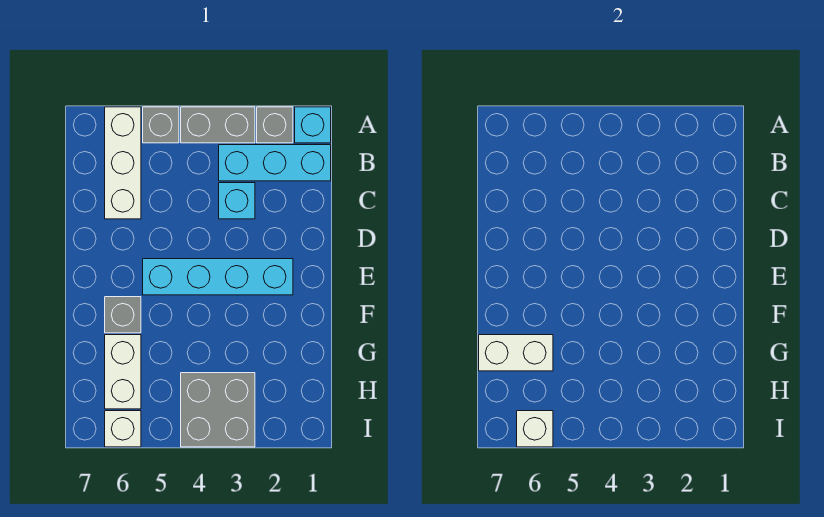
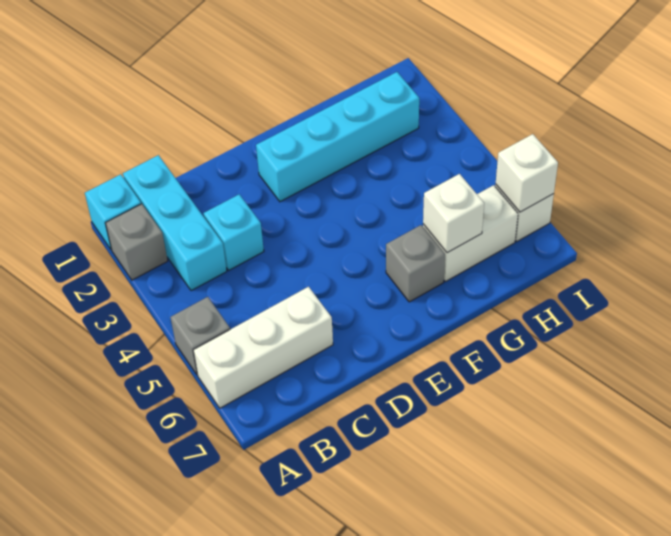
grey brick A3:A4 level 1 -> none
cyan brick E2:E5 level 1 -> cyan brick E2:H2 level 1
white brick G6:G7 level 2 -> white brick G6 level 2
grey brick H3:I4 level 1 -> none

